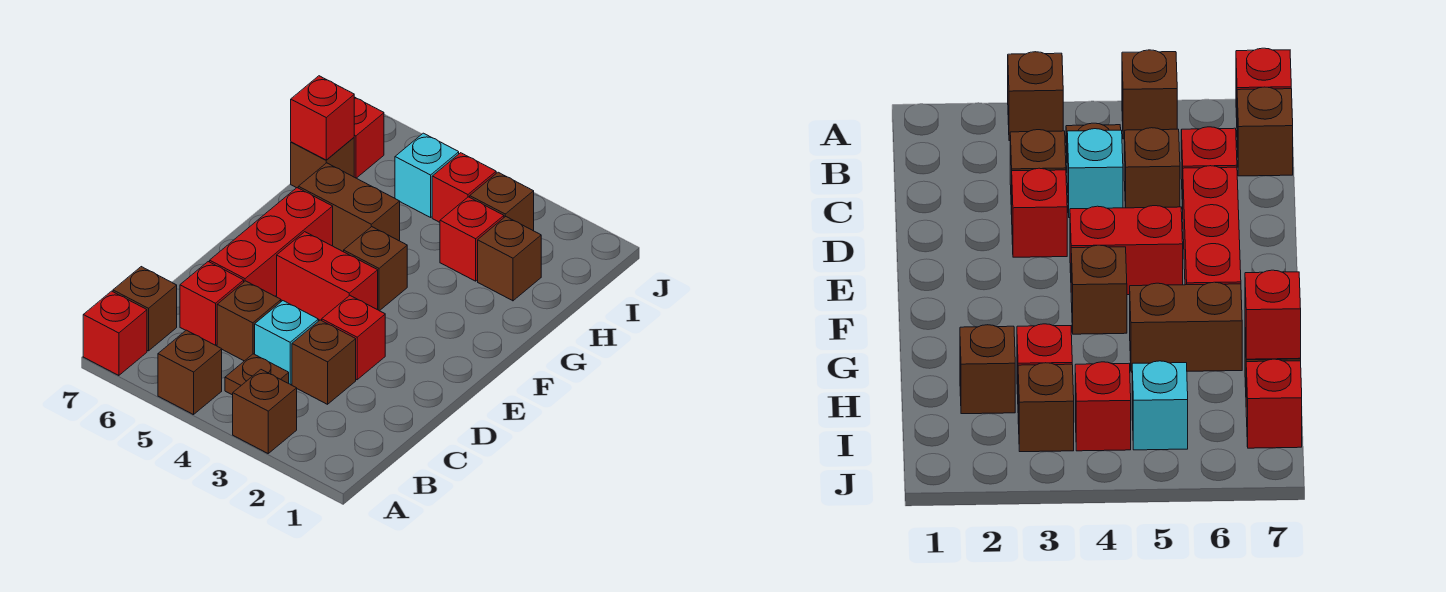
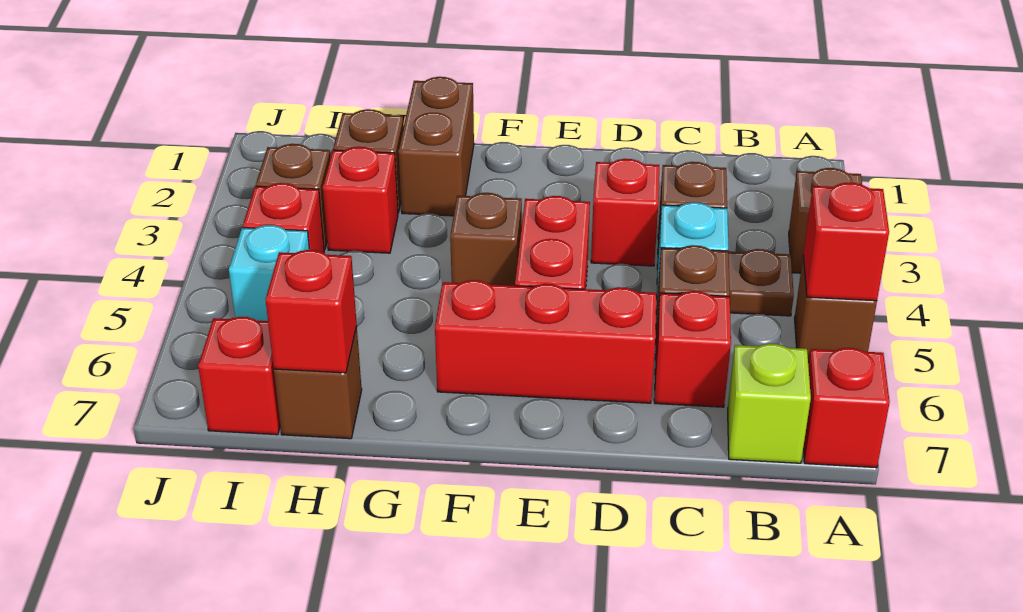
none -> red brick A5 level 2
brown brick B7 level 1 -> lime brick B7 level 1
brown brick G5:G6 level 1 -> brown brick G1:G2 level 1

